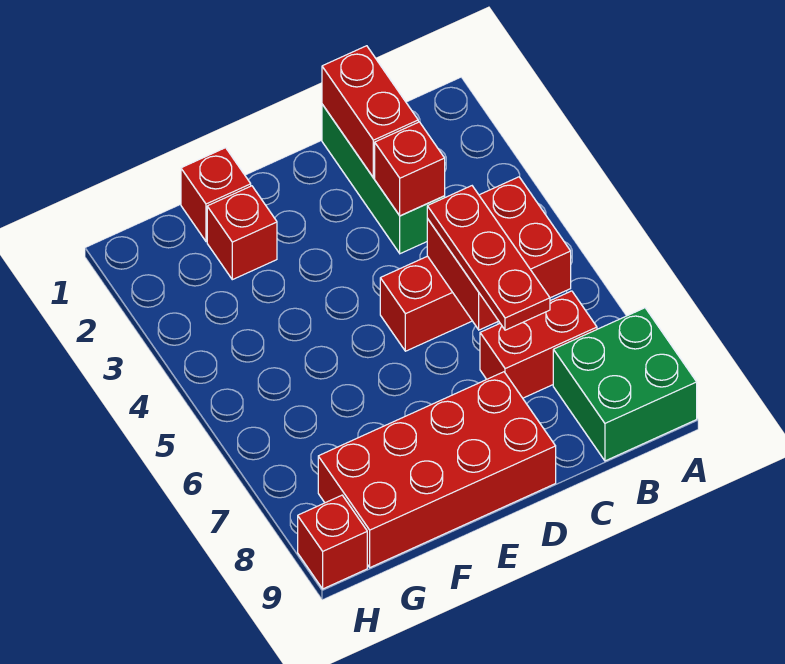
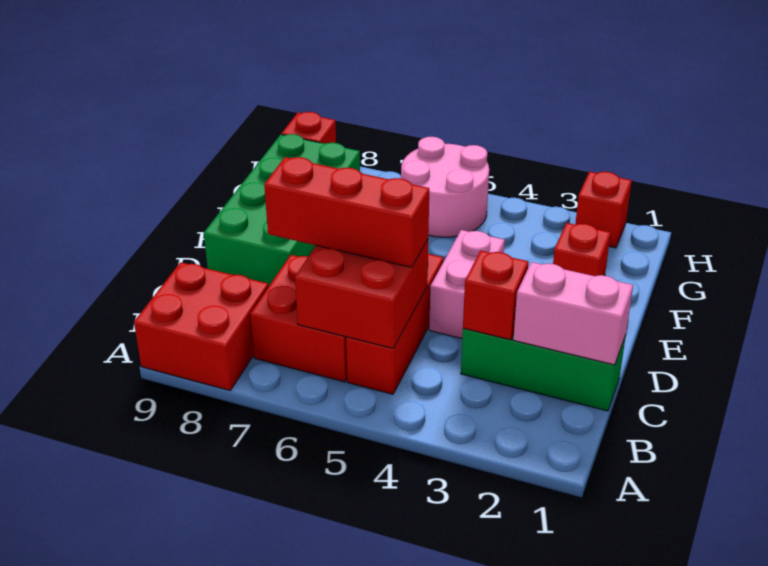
green brick A8:B9 level 1 -> red brick A8:B9 level 1
red brick B7:C7 level 1 -> red brick B6:C7 level 1
red brick C1:C2 level 2 -> pink brick C1:C2 level 2
red plate C5:C7 level 3 -> red brick C5:C7 level 3
none -> pink brick D4:E4 level 1
red brick D8:G9 level 1 -> green brick D8:G9 level 1
red brick F1 level 1 -> red brick H2 level 1
none -> pink round brick G5:H6 level 1

